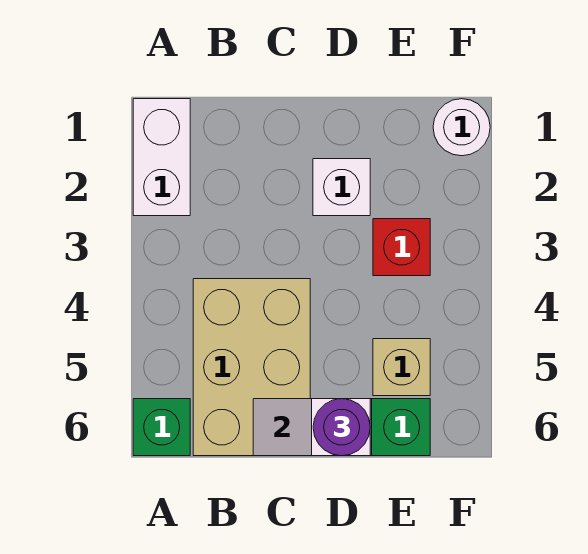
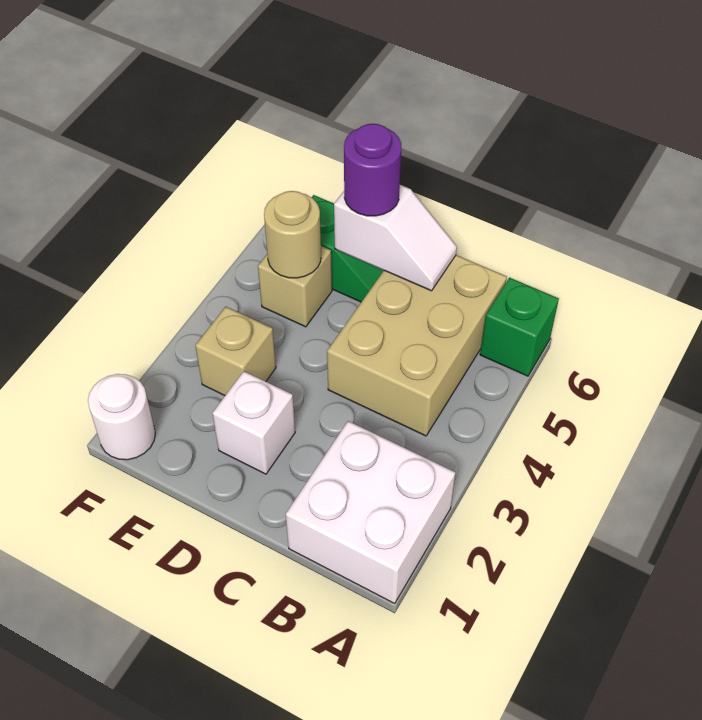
white brick A1:A2 level 1 -> white brick A1:B2 level 1
red brick E3 level 1 -> tan brick E3 level 1
none -> tan round brick E5 level 2

